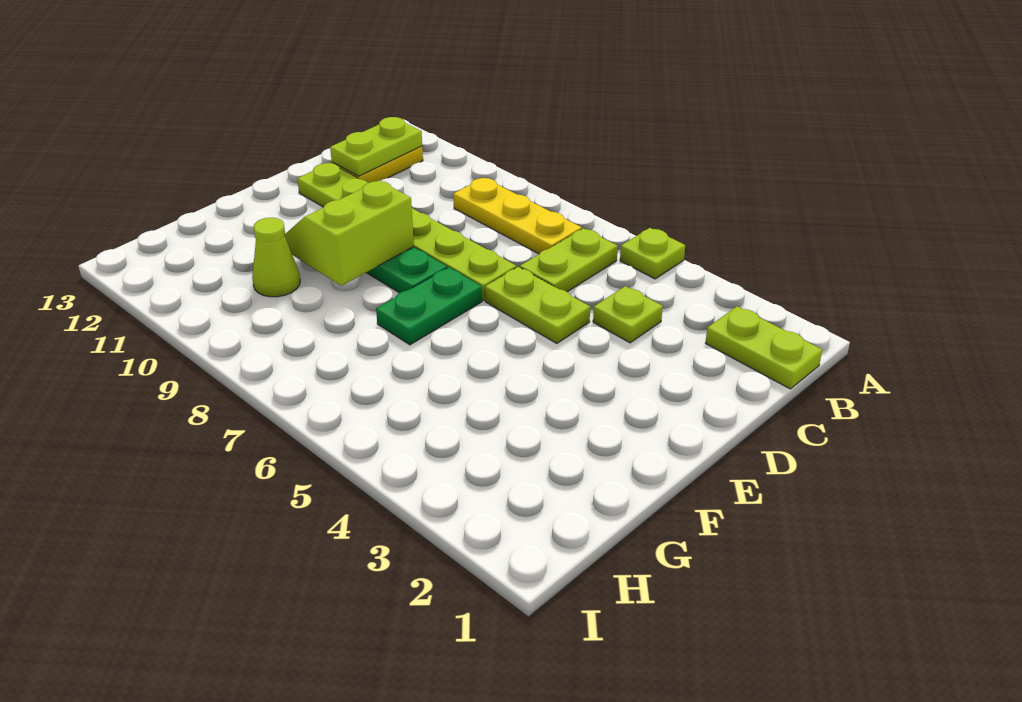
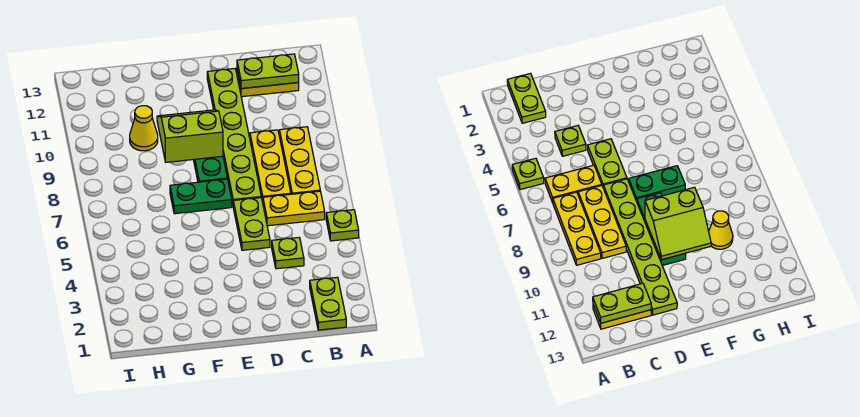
lime plate B6:C6 level 1 -> yellow plate B6:C6 level 1
none -> yellow plate C7:C9 level 1
lime cone G10 level 1 -> yellow cone G10 level 1

